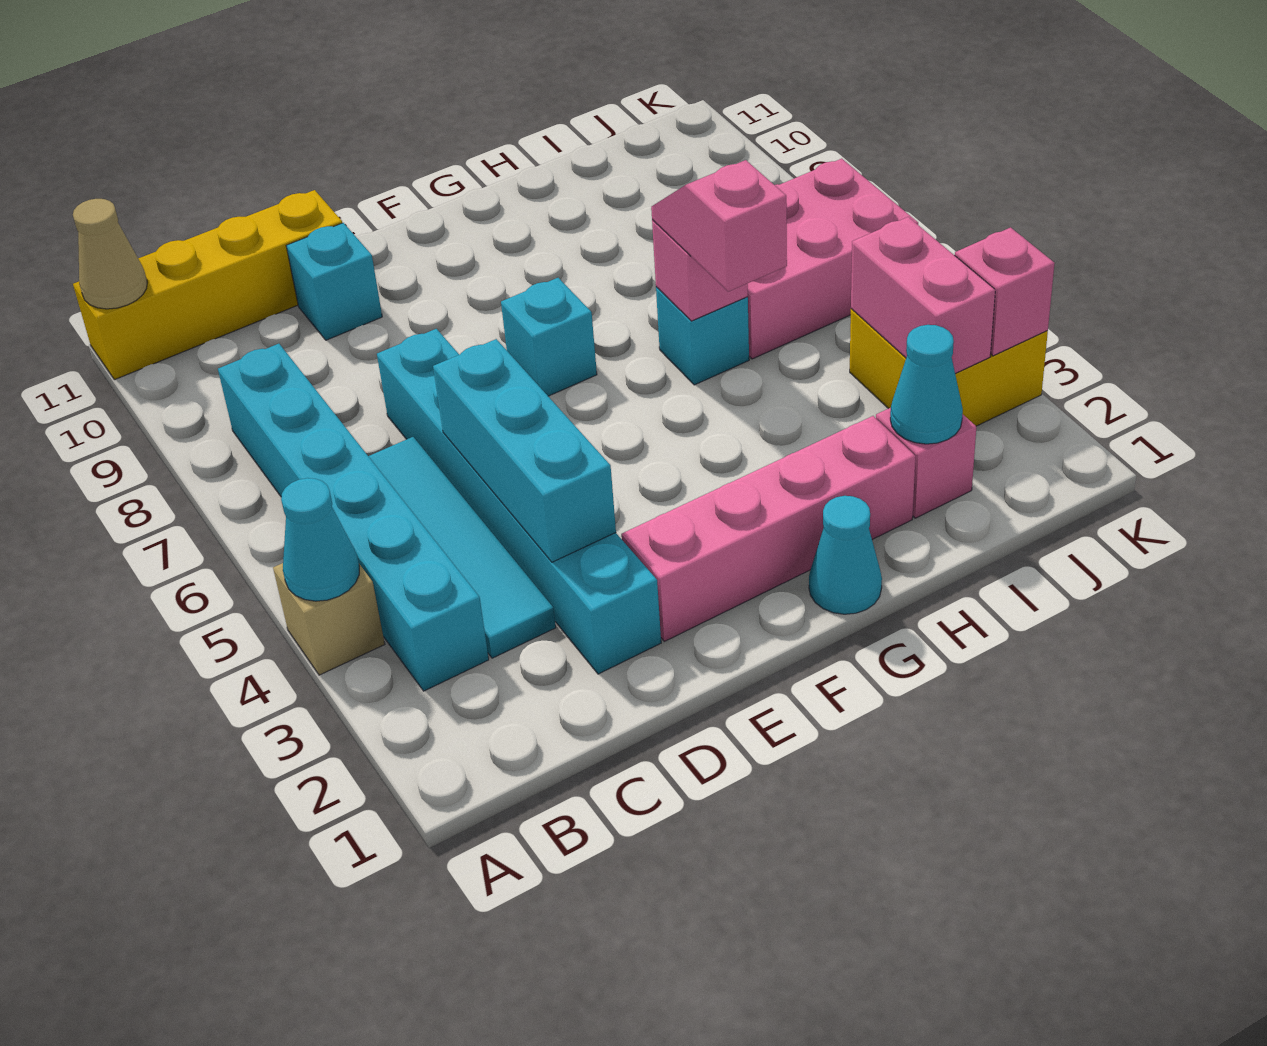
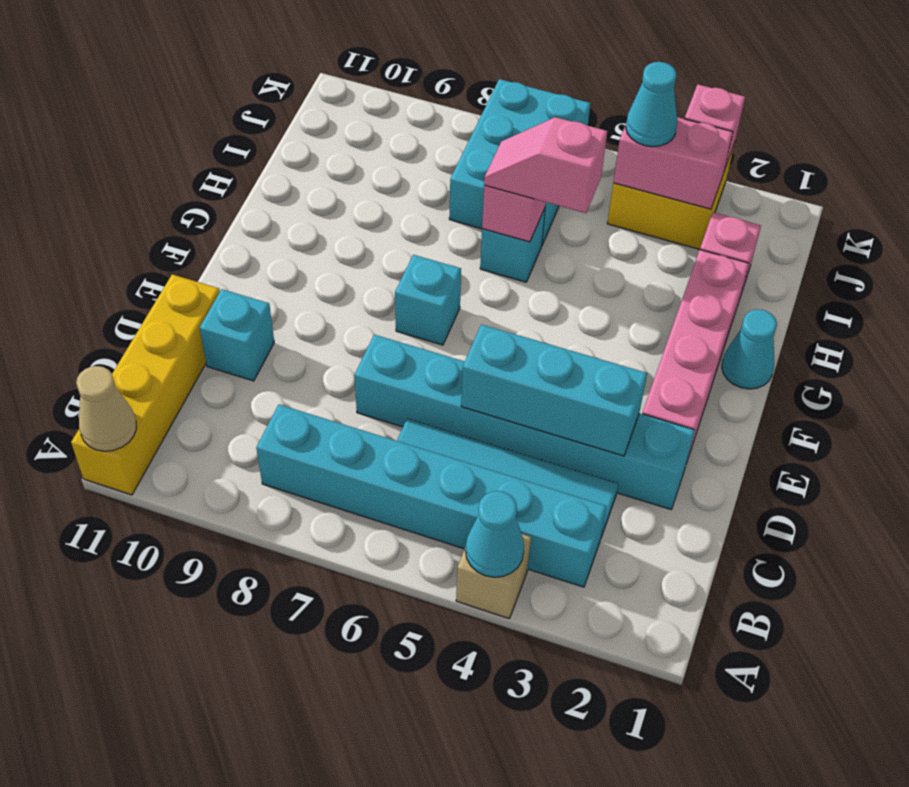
cyan cone I2 level 2 -> cyan cone J4 level 3
pink brick I6:K7 level 1 -> cyan brick I6:K7 level 1

